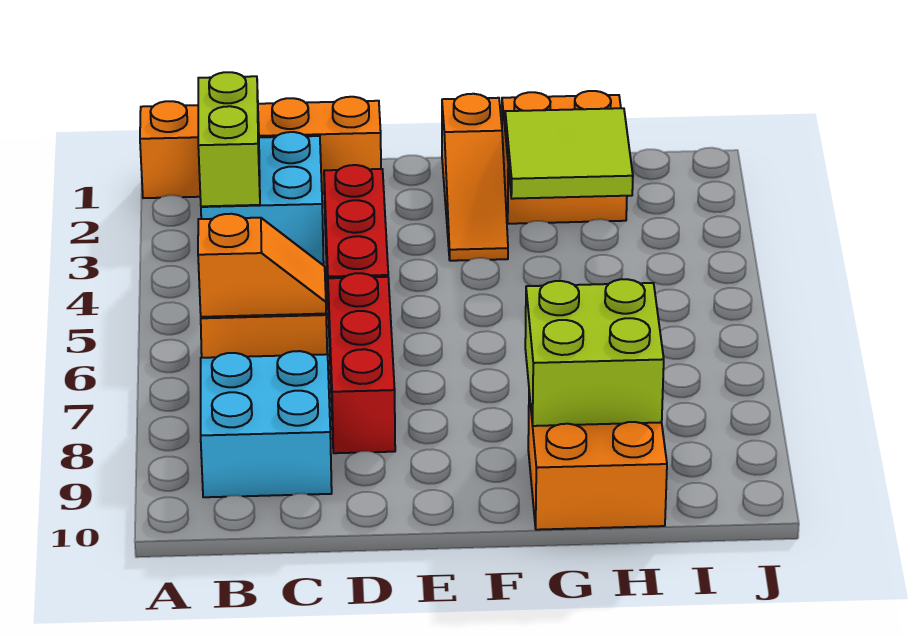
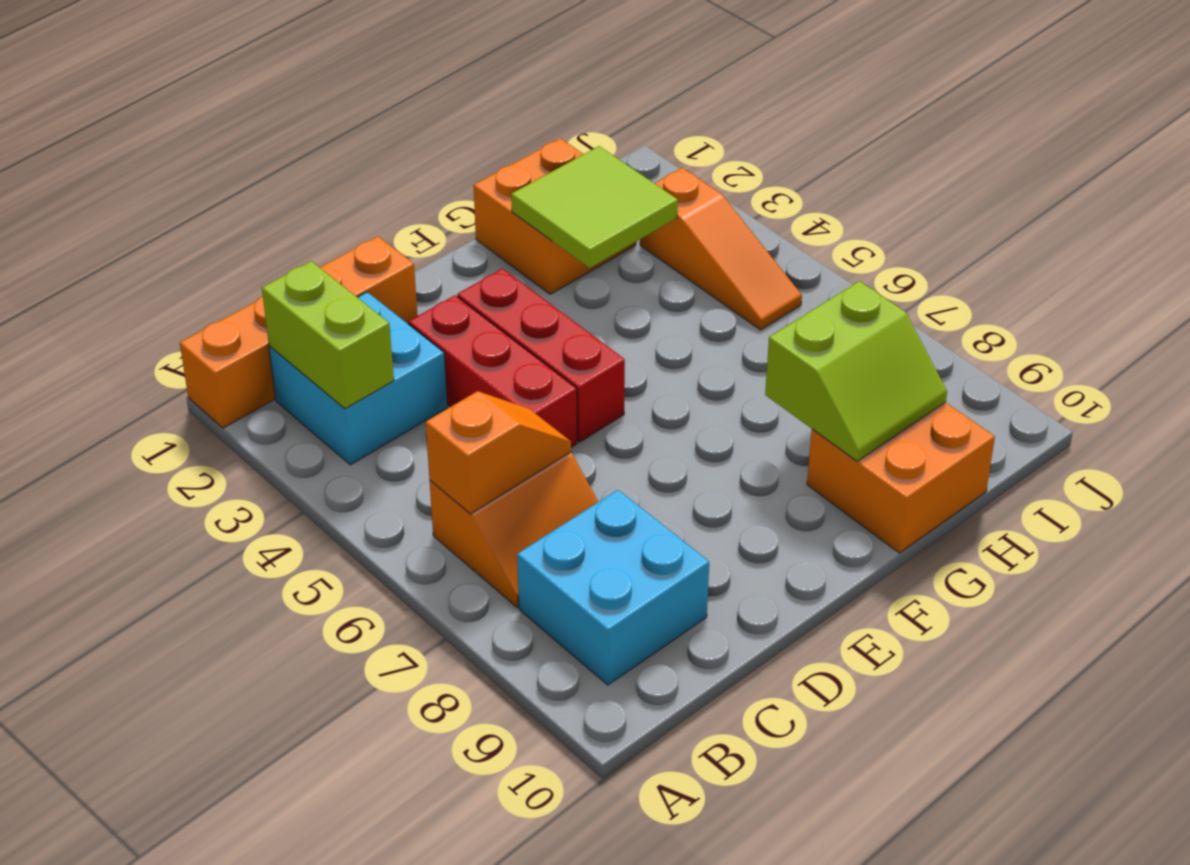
red brick D6:D8 level 1 -> red brick E3:E5 level 1
orange slope F1:F3 level 1 top 1 -> orange slope I3:I5 level 1 top 3
lime brick G8:H9 level 2 -> lime slope G8:H9 level 2 top 8

